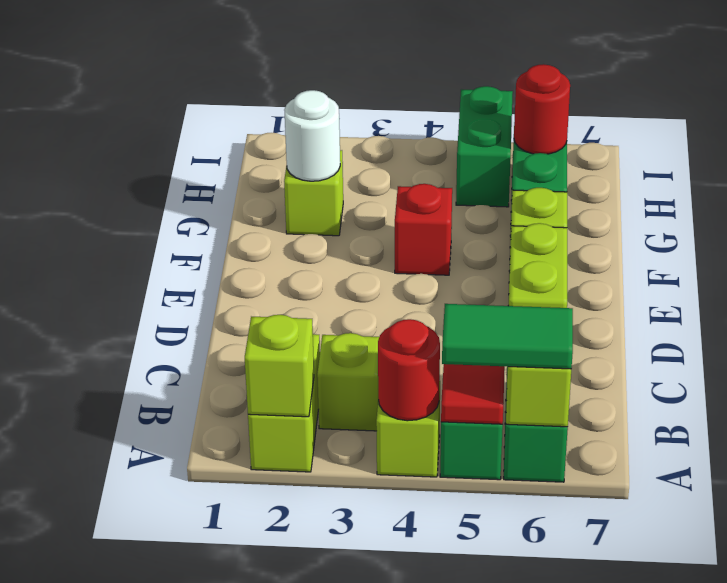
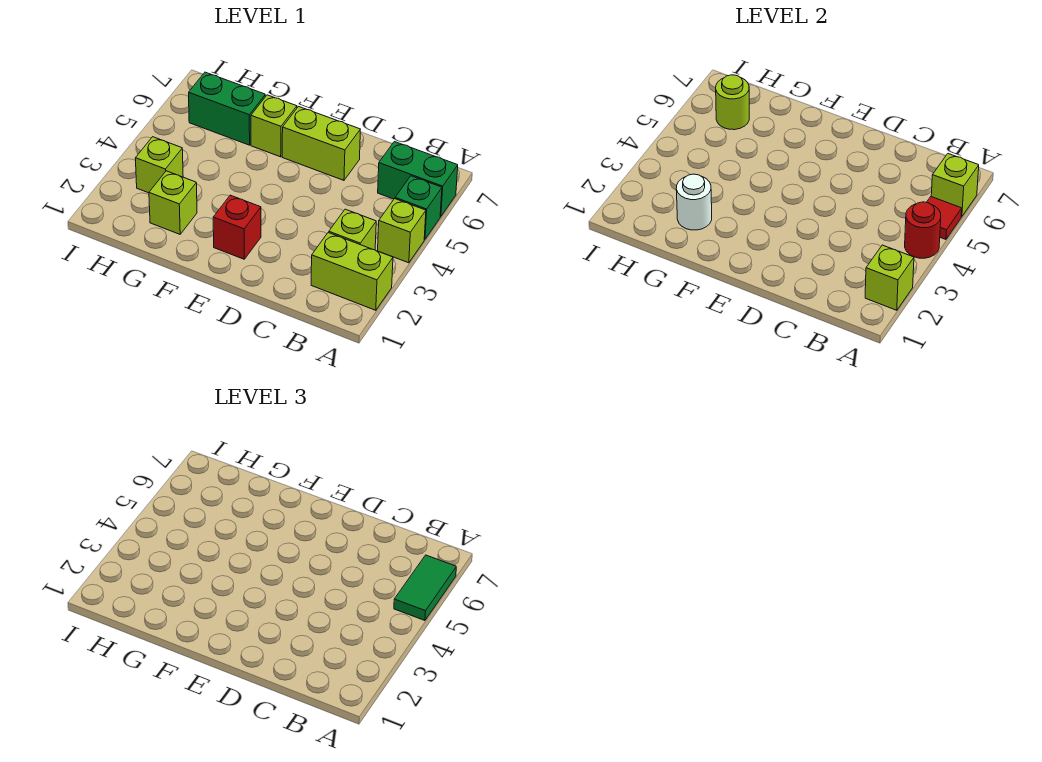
red brick F4 level 1 -> red brick E2 level 1
none -> lime brick H3 level 1
green brick H5:I5 level 1 -> none
red round brick H6 level 2 -> lime round brick H6 level 2

